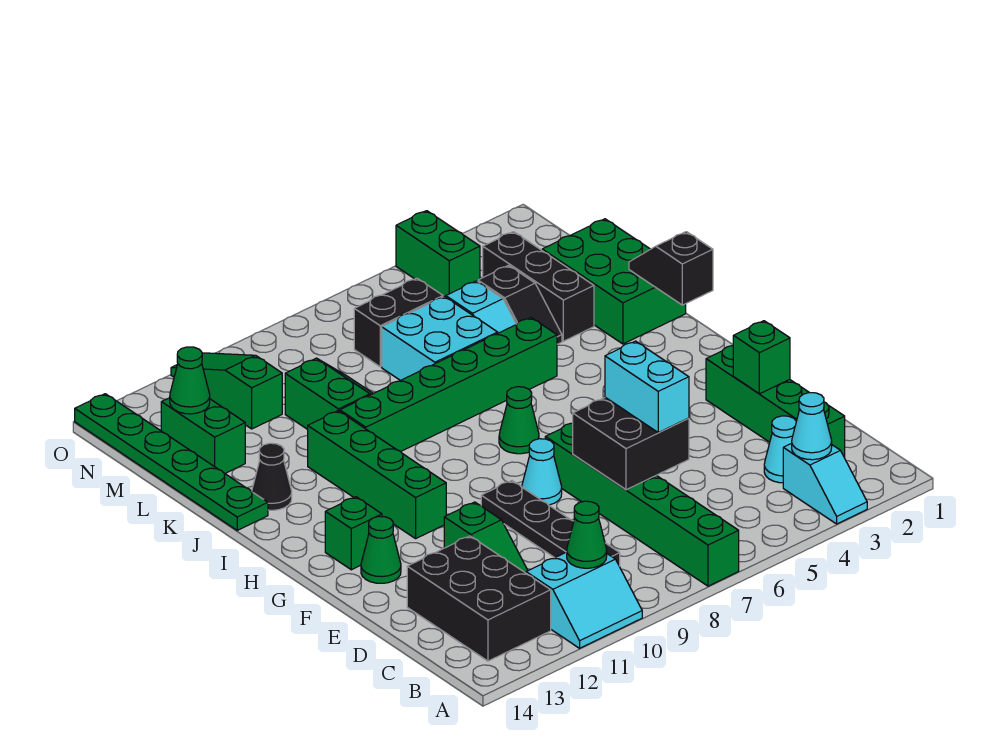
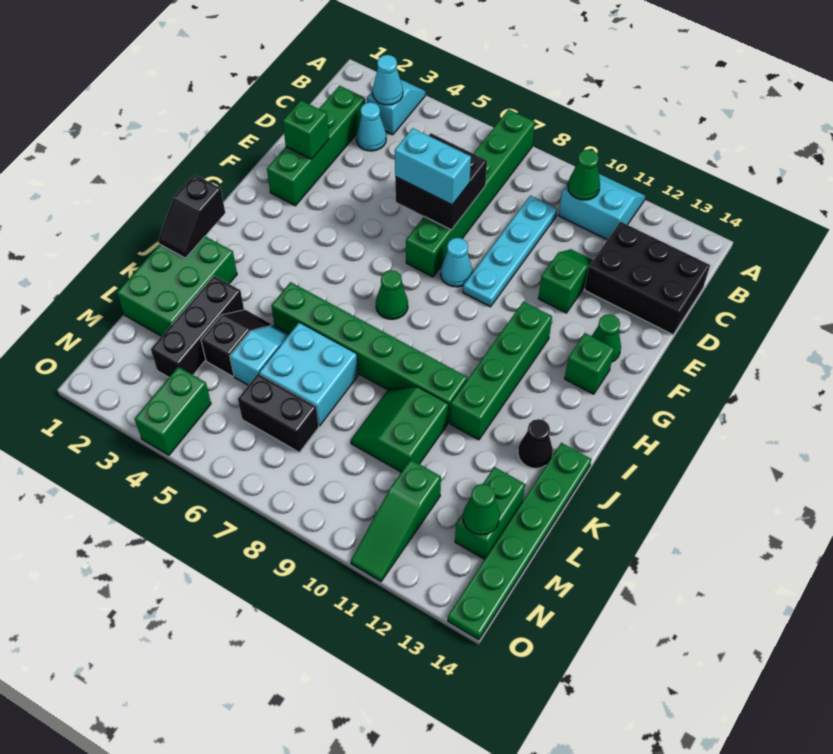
black brick B12:D13 level 1 -> black brick C12:D14 level 1
black plate C9:F9 level 1 -> cyan plate C9:F9 level 1
cyan brick D6:E6 level 3 -> cyan brick E6:E7 level 3

